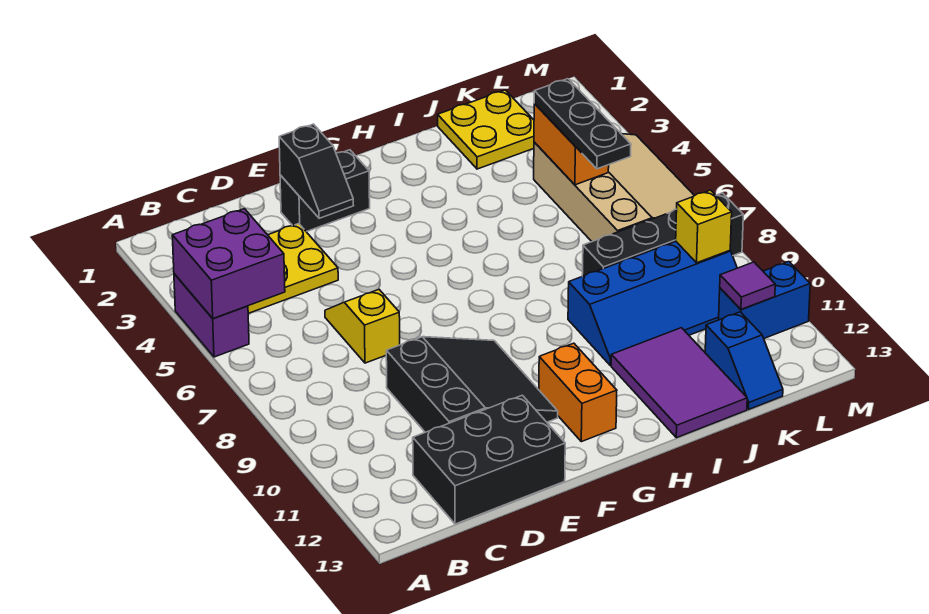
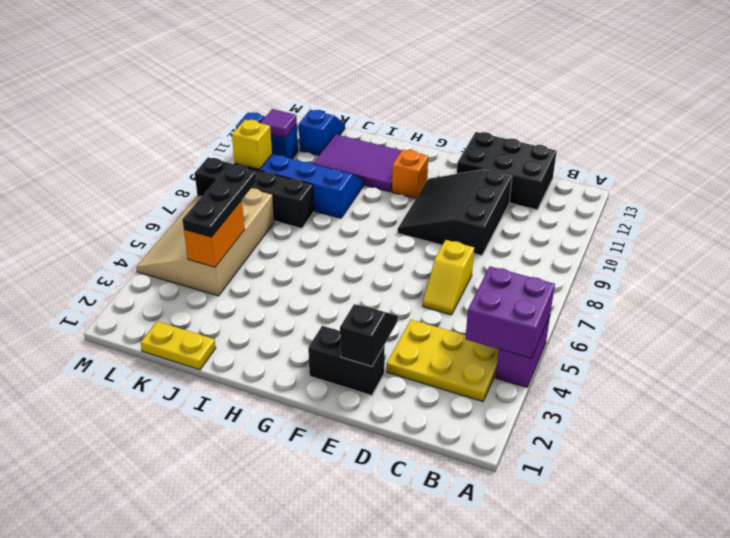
orange brick G11:G12 level 1 -> orange brick G11 level 1
purple tile I11:J13 level 1 -> purple tile H11:J12 level 1
yellow plate J1:K2 level 1 -> yellow plate J1:K1 level 1

